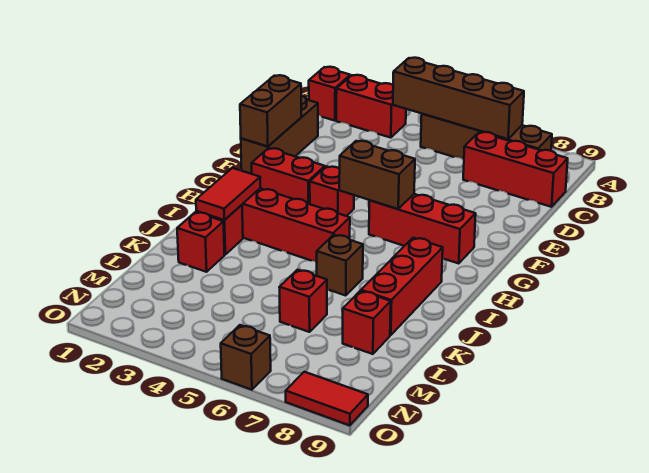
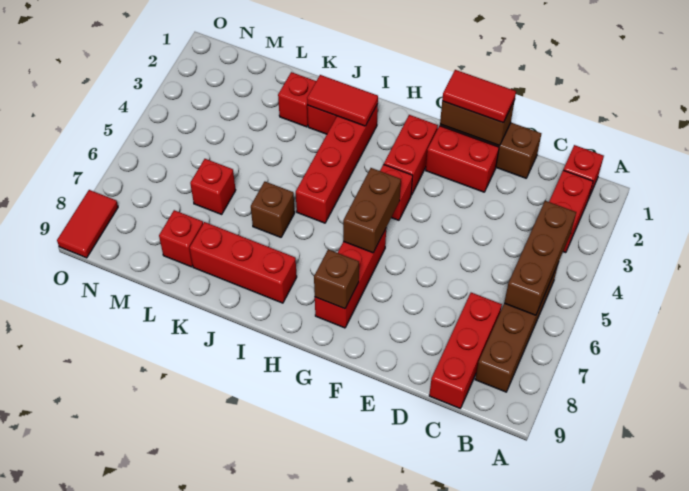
brown brick B4:B7 level 2 -> brown brick B4:B6 level 2
none -> red tile E1:F1 level 3
none -> red brick E2:F2 level 1
brown brick O6 level 1 -> brown brick G8 level 2

